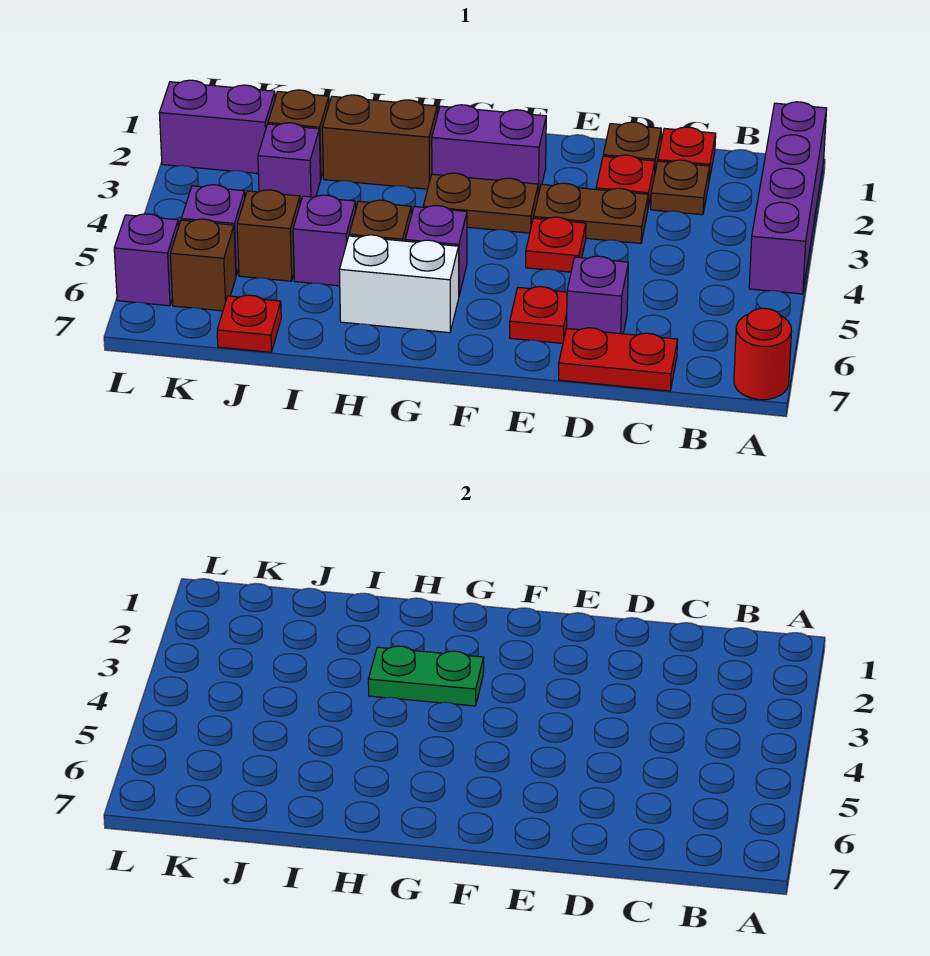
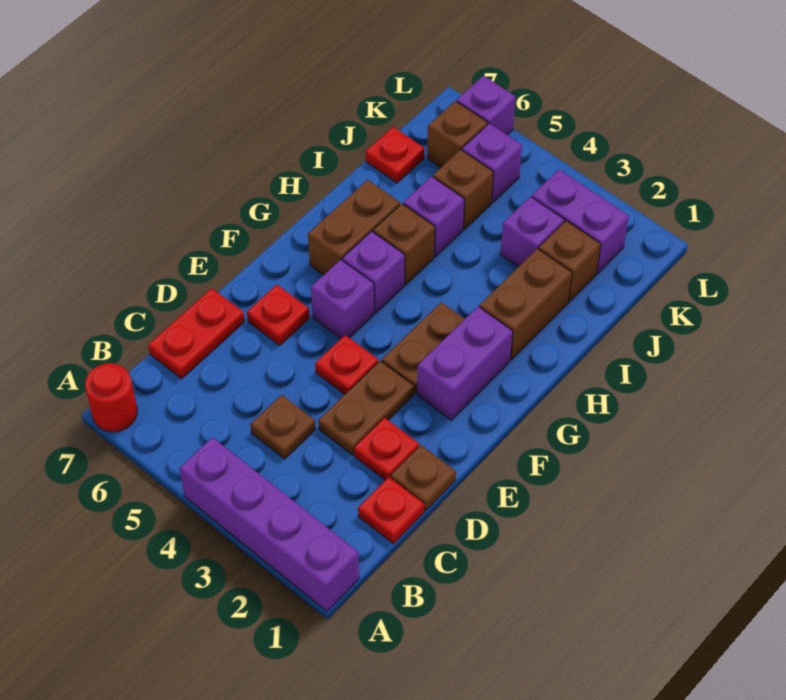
brown plate C2 level 1 -> brown plate C4 level 1
purple brick D6 level 1 -> purple brick F5 level 1
green plate G3:H3 level 2 -> none
white brick G6:H6 level 1 -> brown brick G6:H6 level 1
purple brick K2:L2 level 1 -> purple brick K2:K3 level 1

